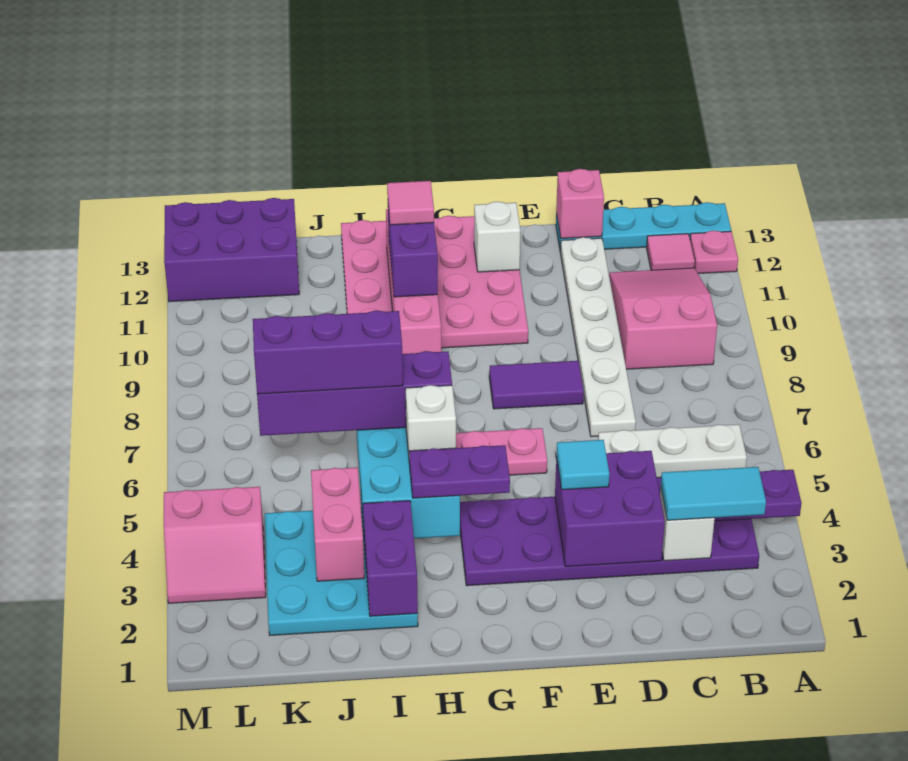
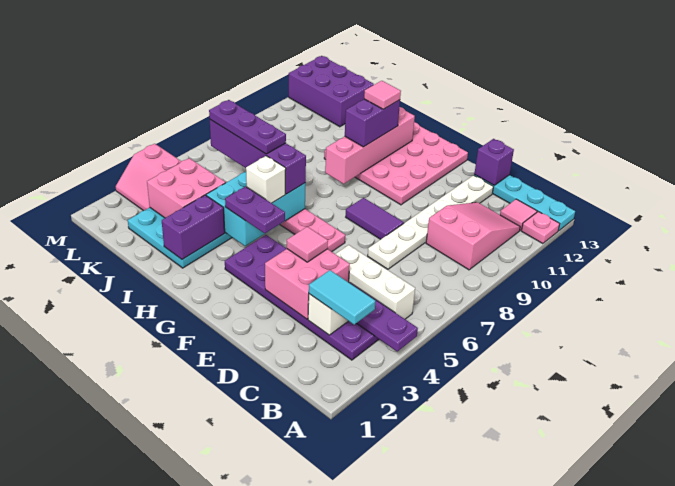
purple brick D3:E4 level 2 -> pink brick D3:E4 level 2
pink brick D13 level 2 -> purple brick D13 level 2
cyan tile E4 level 3 -> pink tile E4 level 3
white brick F12 level 2 -> none
purple brick I6:K6 level 4 -> purple plate I6:K6 level 4
pink brick J3:J4 level 2 -> pink brick J3:K4 level 2

